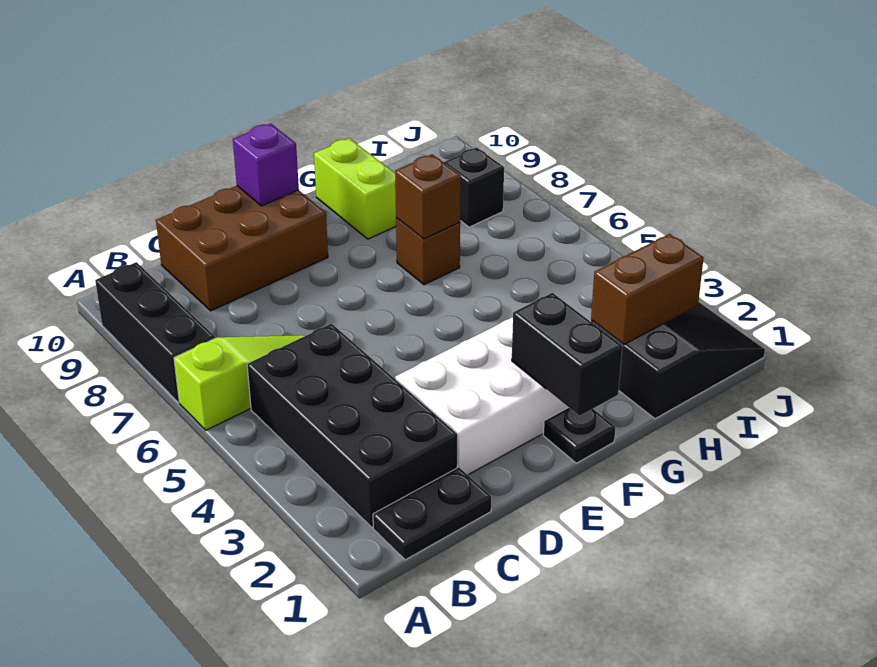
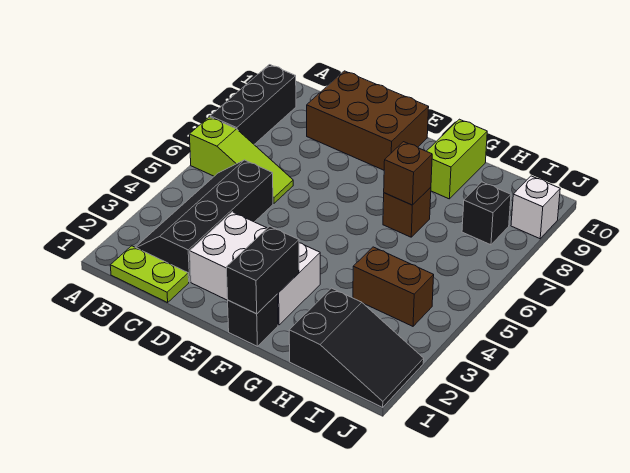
black plate B1:C1 level 1 -> lime plate B1:C1 level 1
black brick B2:C5 level 1 -> black slope B2:C5 level 1 top C
purple brick E10 level 2 -> none
black plate F1 level 1 -> black brick F1 level 1
brown brick H2:I2 level 2 -> brown brick H4:I4 level 1
none -> white brick J9 level 1

